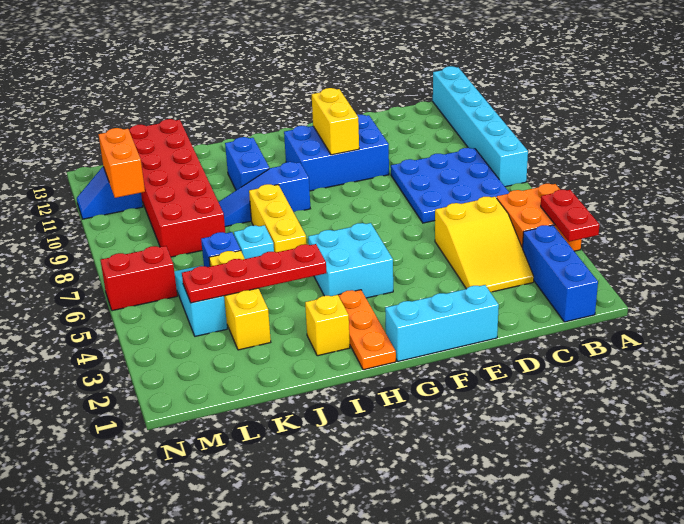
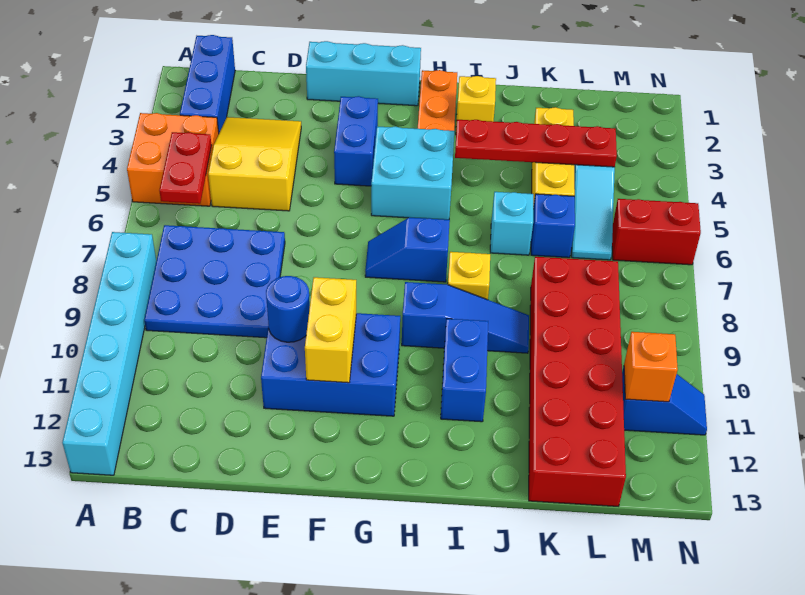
red plate A3:A4 level 2 -> red plate B5:B6 level 2
none -> blue round brick E10 level 2
none -> blue brick F3:F4 level 1
none -> blue slope G7:H7 level 1 top H
yellow brick I6:I8 level 1 -> yellow brick I8 level 1
orange brick M10:M11 level 2 -> orange brick M11 level 2

